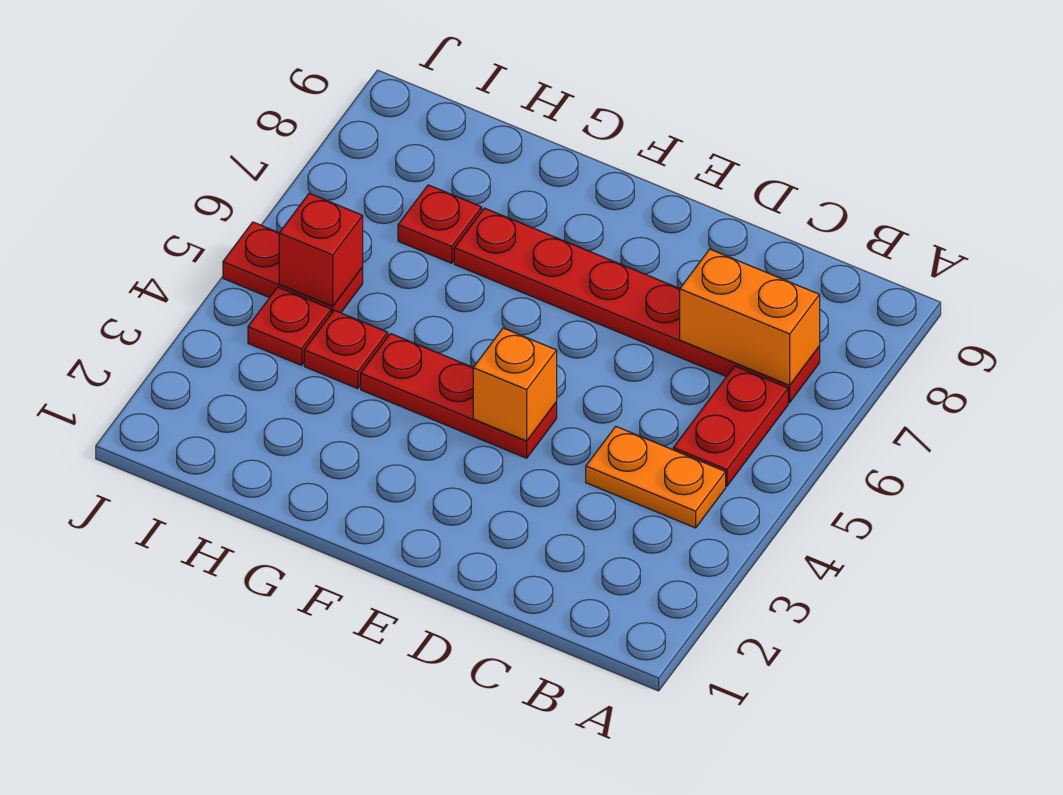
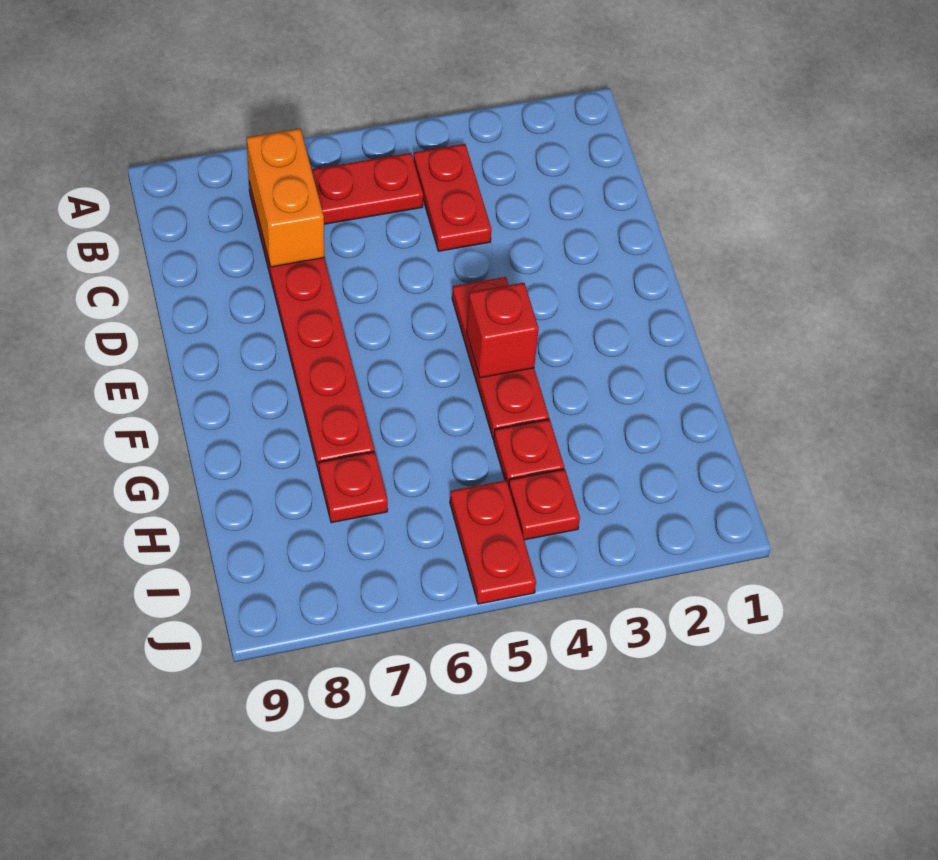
orange plate B4:C4 level 1 -> red plate B4:C4 level 1
orange brick E4 level 2 -> none
red brick I5 level 2 -> red brick F4 level 2

